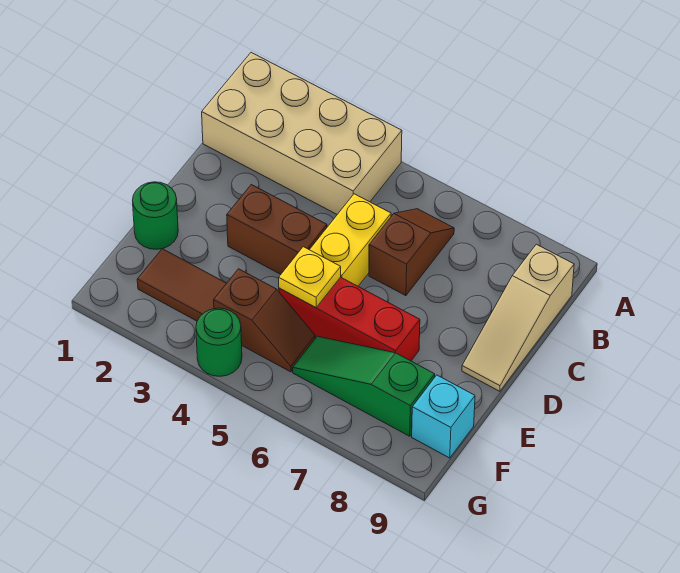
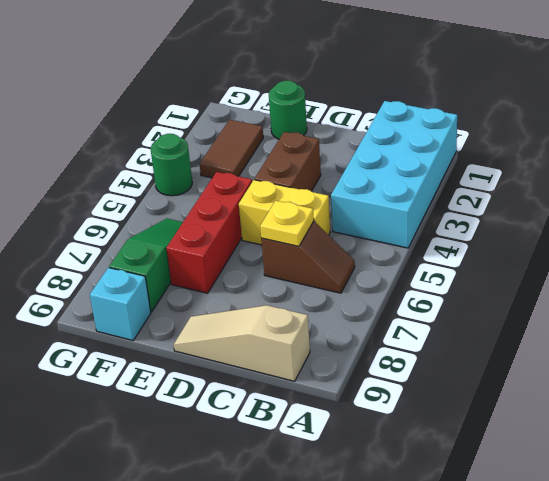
tan brick A1:B4 level 1 -> cyan brick A1:B4 level 1
yellow plate E5 level 2 -> yellow plate C6 level 2
brown slope F4:F5 level 1 top 4 -> none

